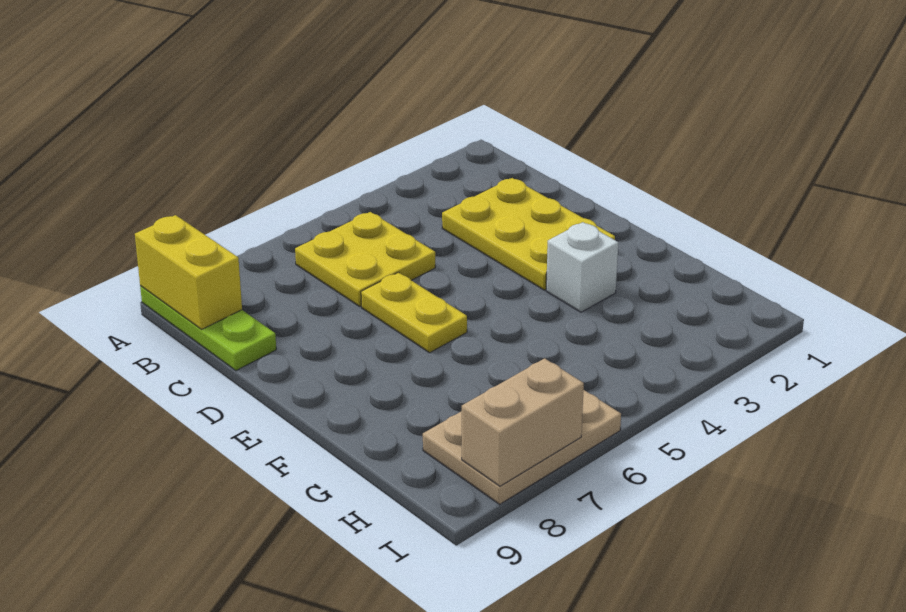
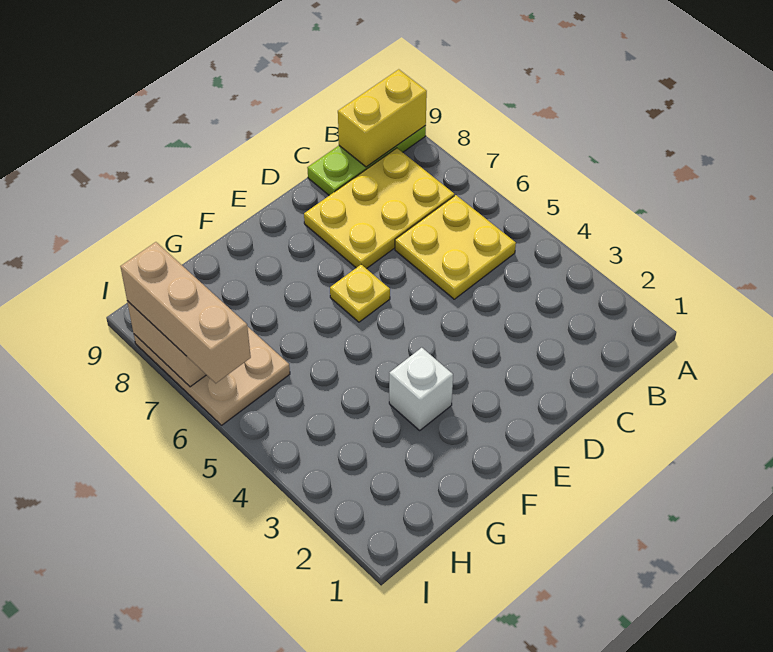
yellow plate C2:E3 level 1 -> yellow plate B7:D8 level 1
yellow plate D6:E6 level 1 -> yellow plate E6 level 1
none -> tan brick I6:I8 level 3

